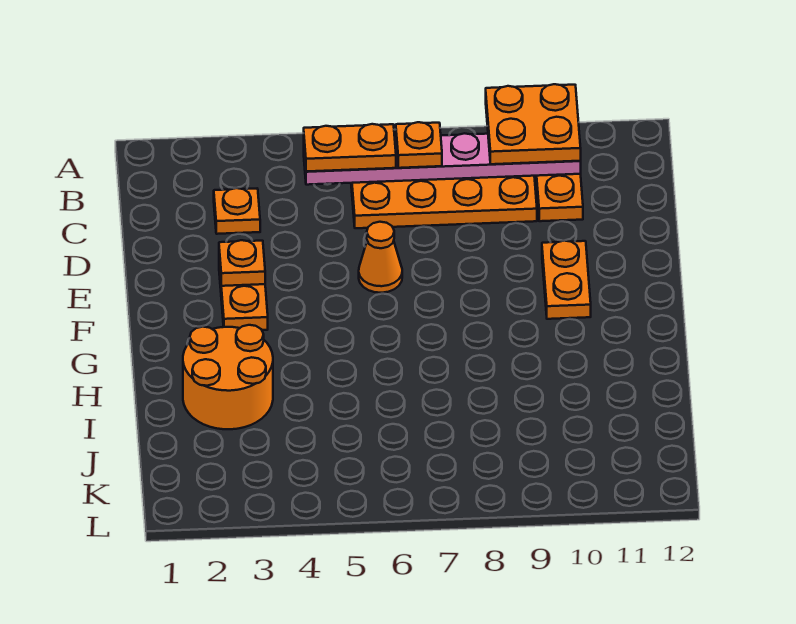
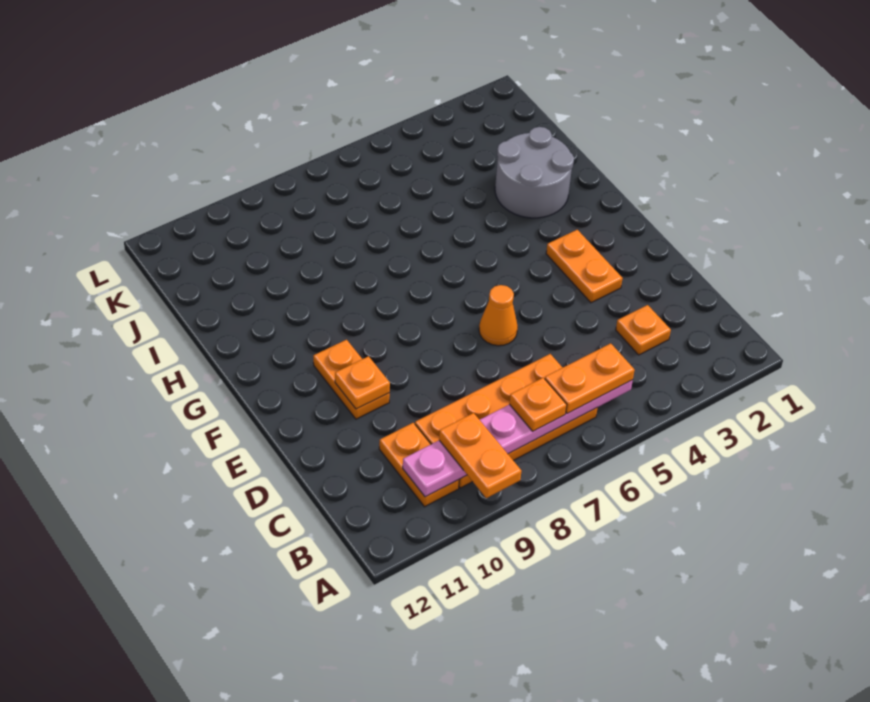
orange plate A9:B10 level 3 -> orange plate A9:B9 level 3
orange plate E3 level 2 -> orange plate E10 level 2
orange round brick H2:I3 level 1 -> grey round brick H2:I3 level 1

